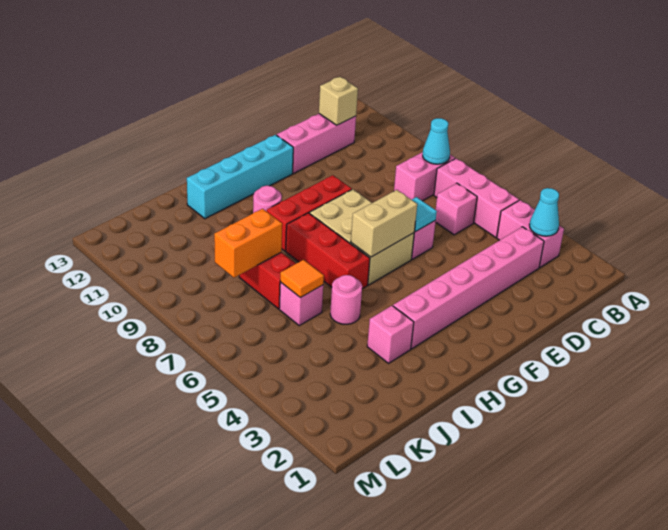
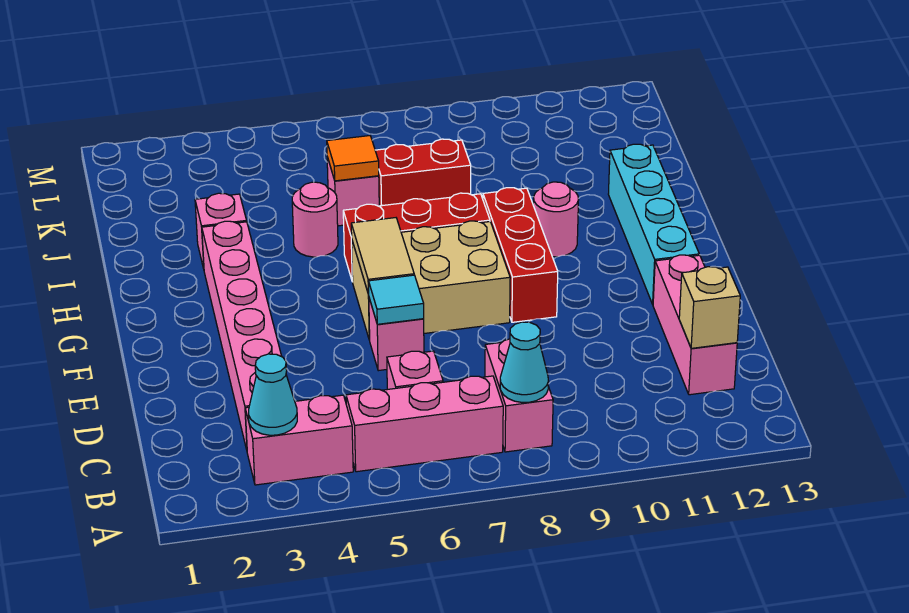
tan brick F6:G6 level 2 -> tan tile F6:G6 level 2
orange brick J8:K8 level 2 -> none

